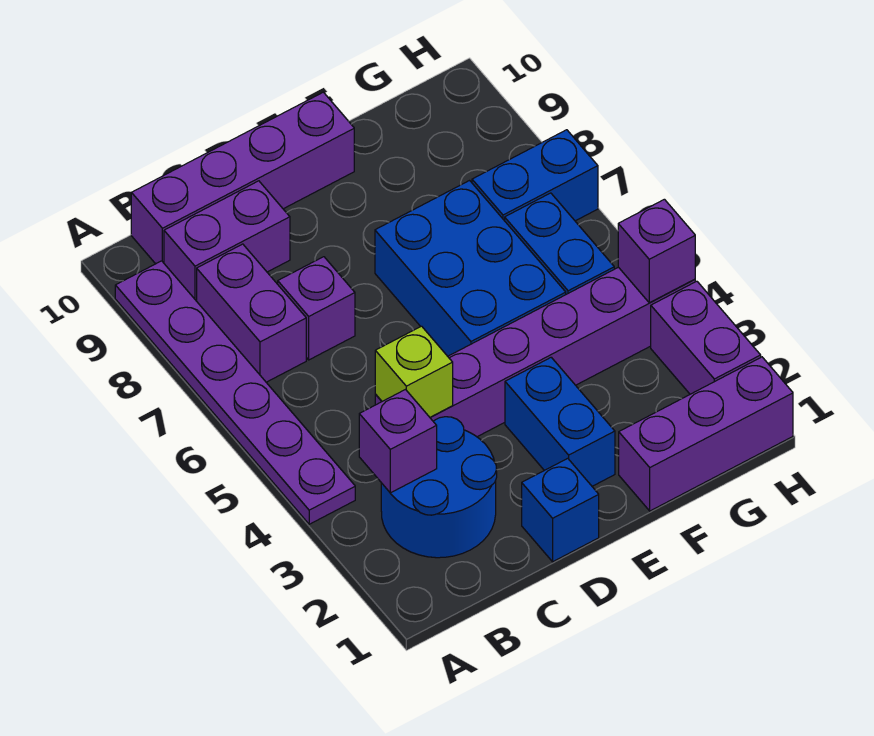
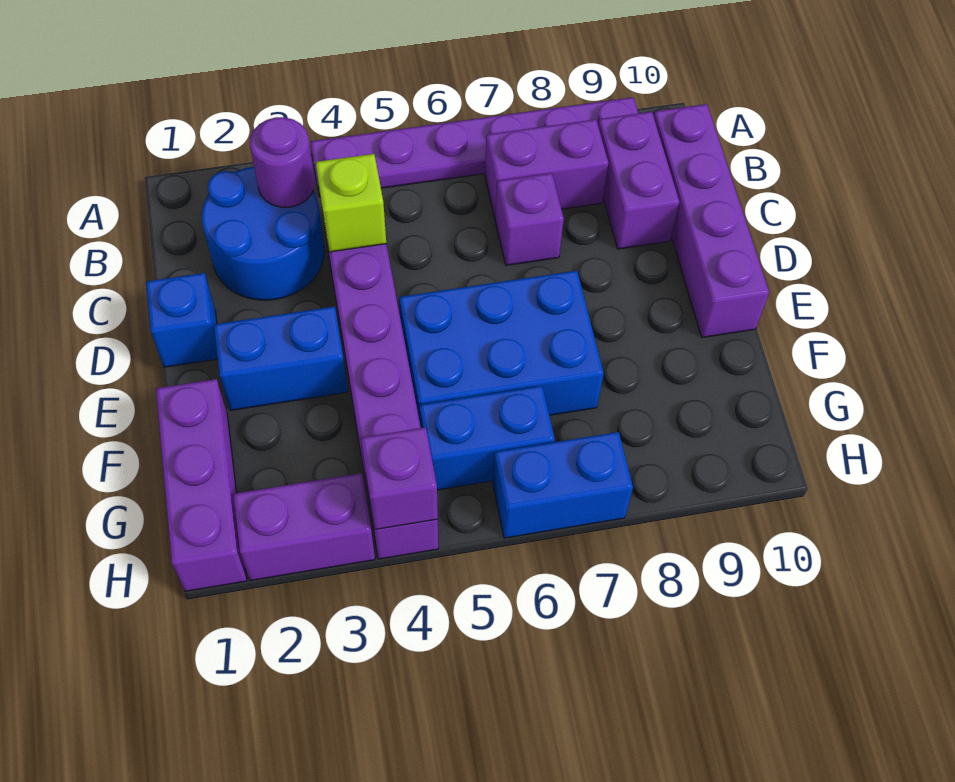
purple brick B3 level 2 -> purple round brick B3 level 2
blue brick G7:H7 level 1 -> blue brick H6:H7 level 1

